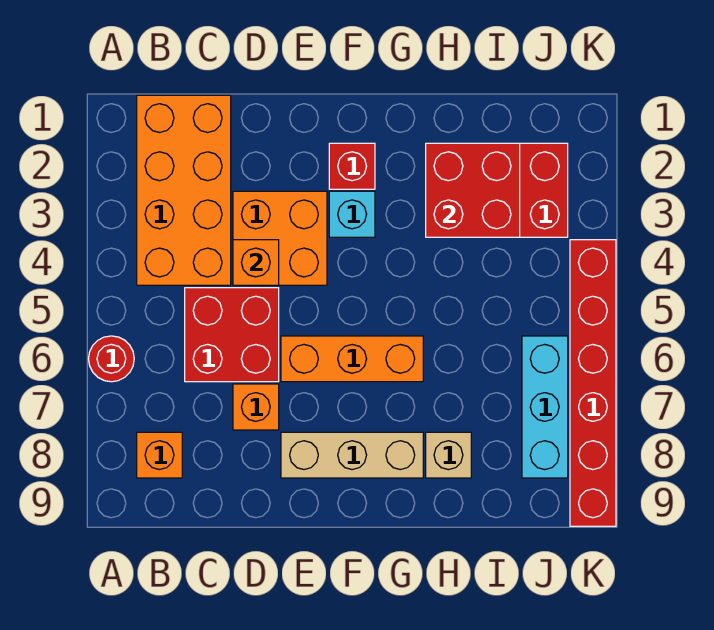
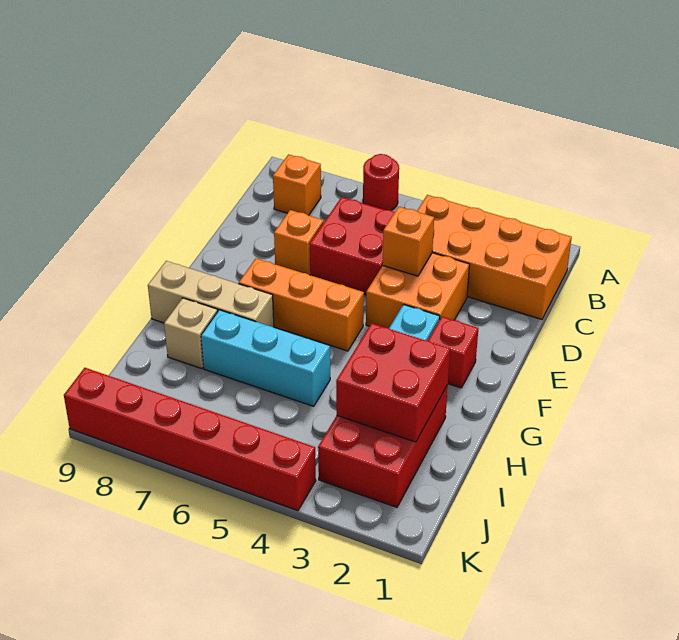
orange brick E6:G6 level 1 -> orange brick F5:F7 level 1
tan brick E8:G8 level 1 -> tan brick G7:G9 level 1
cyan brick J6:J8 level 1 -> cyan brick H5:H7 level 1

